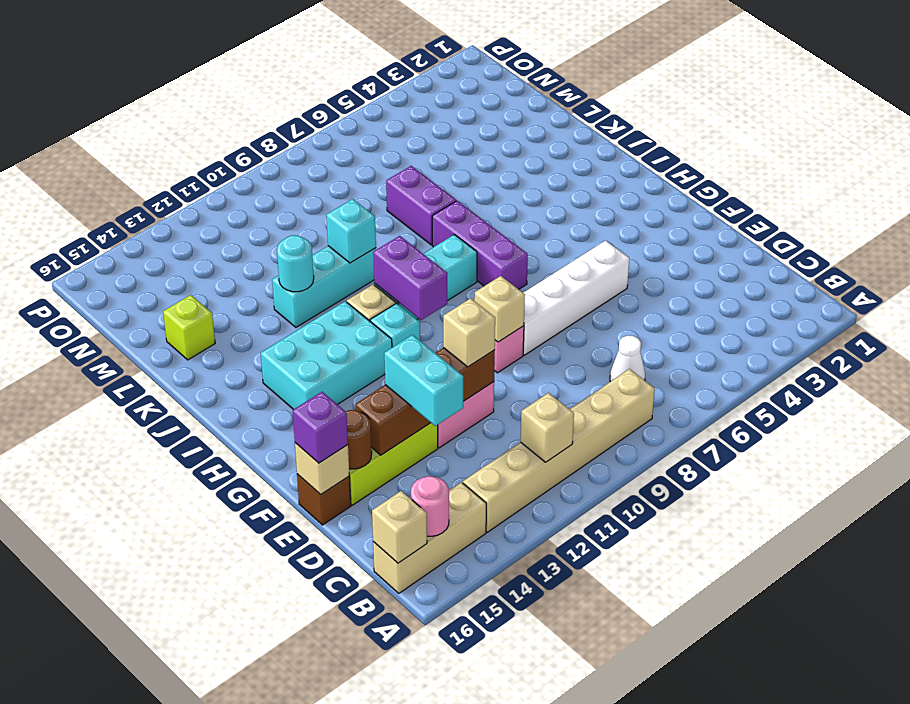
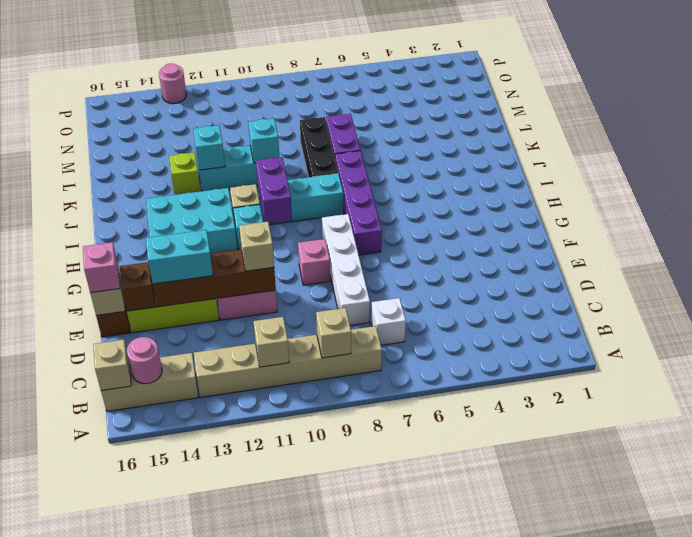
white cone C7 level 1 -> white brick C7 level 1
cyan brick D13:E13 level 3 -> cyan brick E13:E14 level 3
brown round brick E15 level 2 -> brown brick E15 level 2
purple brick E16 level 3 -> pink brick E16 level 3
white brick F5:F8 level 1 -> white brick D8:G8 level 1
tan brick F9 level 2 -> tan brick B9 level 2
purple brick H7:J7 level 1 -> purple brick G7:J7 level 1
none -> black brick J8:L8 level 1
cyan round brick K12 level 2 -> cyan brick K12 level 2
lime brick L15 level 1 -> lime brick K13 level 1
none -> pink round brick P13 level 1

